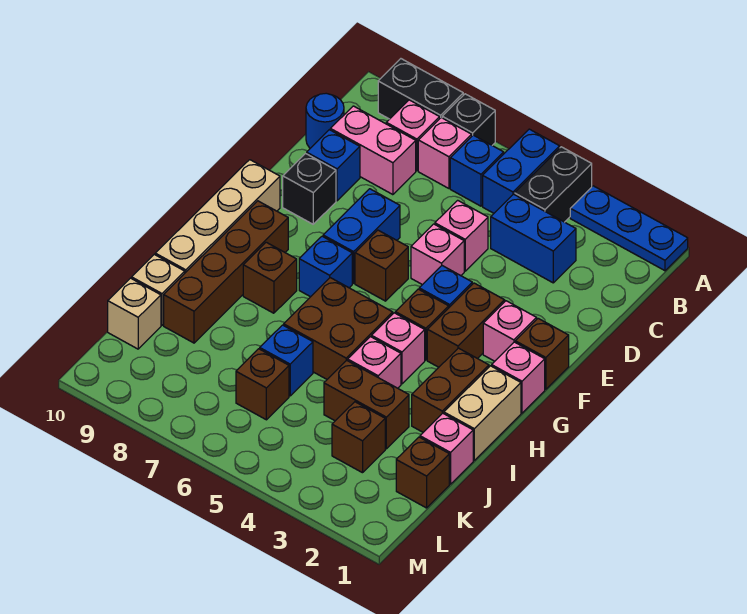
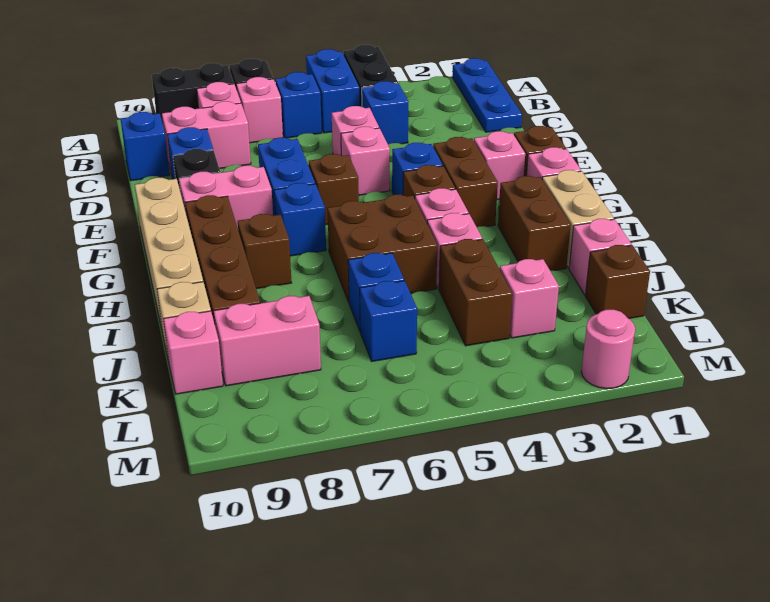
blue plate A1:A3 level 1 -> blue plate A1:C1 level 1
blue brick C3:C4 level 1 -> blue brick C4 level 1
blue round brick C10 level 1 -> blue brick C10 level 1
none -> pink brick F8:F9 level 1
brown brick J3:J4 level 1 -> brown brick J4:K4 level 1
brown brick K3 level 1 -> pink brick K3 level 1
brown brick K6 level 1 -> blue brick K6 level 1
none -> pink brick K8:K9 level 1
tan brick K10 level 1 -> pink brick K10 level 1
none -> pink round brick M2 level 1

